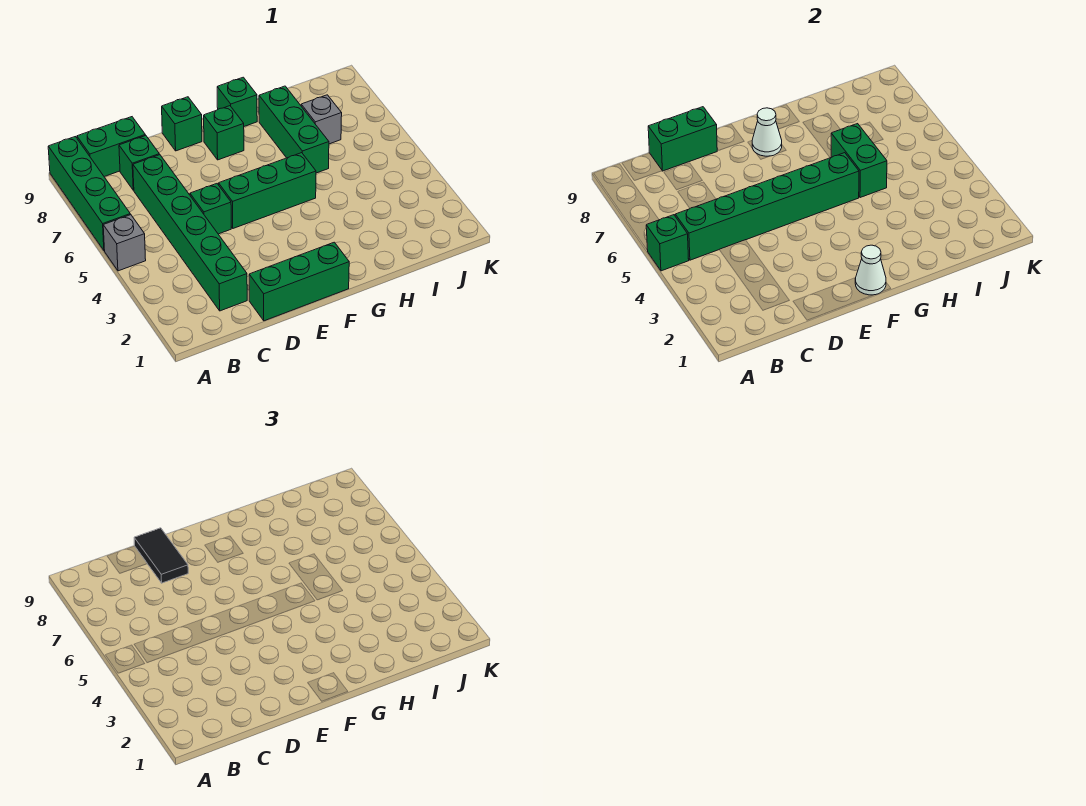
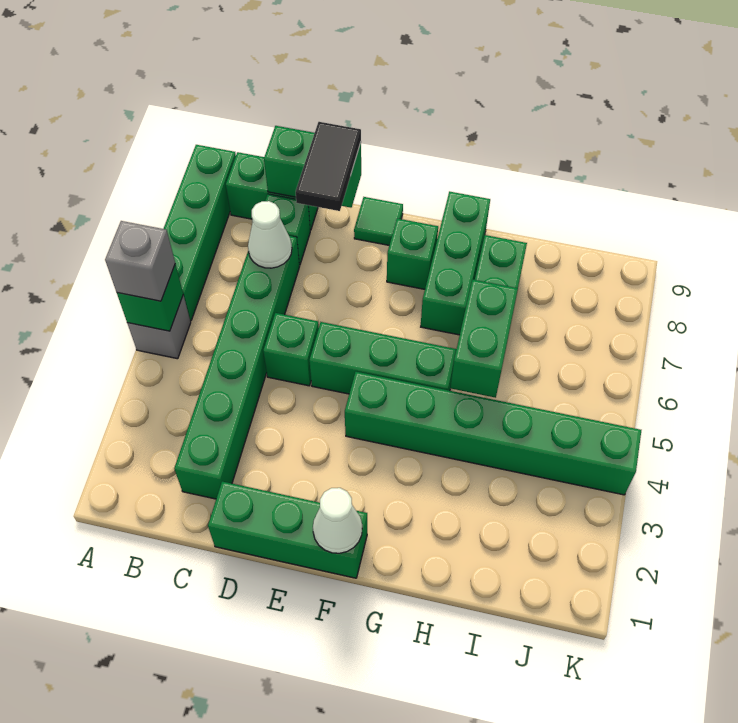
green brick B5:G5 level 2 -> green brick F4:K4 level 1
green brick E9 level 1 -> green tile E9 level 1
white cone F8 level 2 -> white cone C7 level 2
green brick G9 level 1 -> green brick G7:G9 level 1
grey brick I7 level 1 -> grey brick A5 level 3

